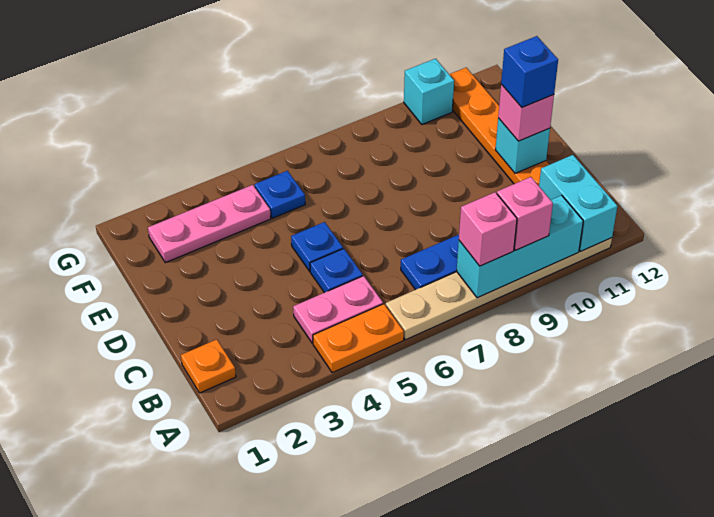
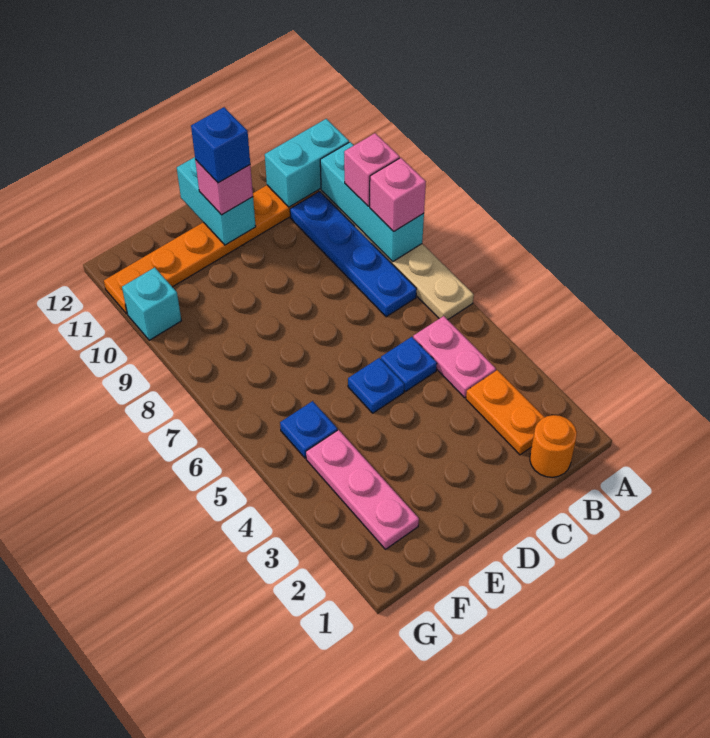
orange plate A4:A5 level 1 -> orange plate B2:B3 level 1
orange plate B1 level 1 -> orange round brick B1 level 1
cyan brick D11 level 2 -> cyan brick D11:D12 level 2

